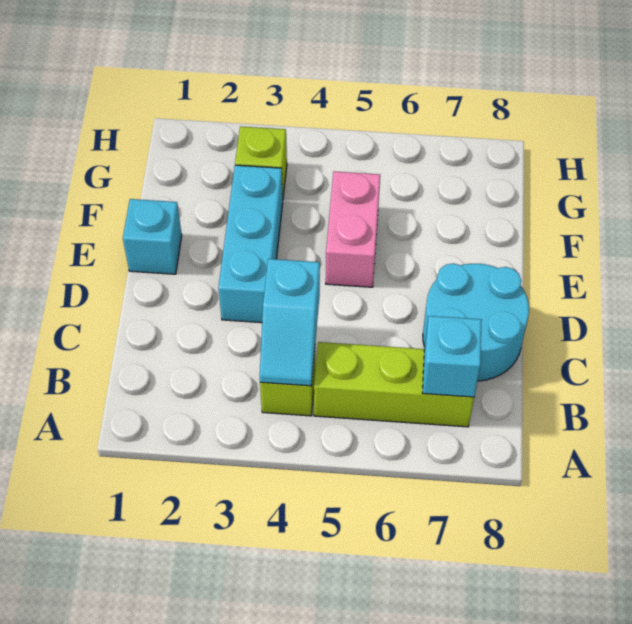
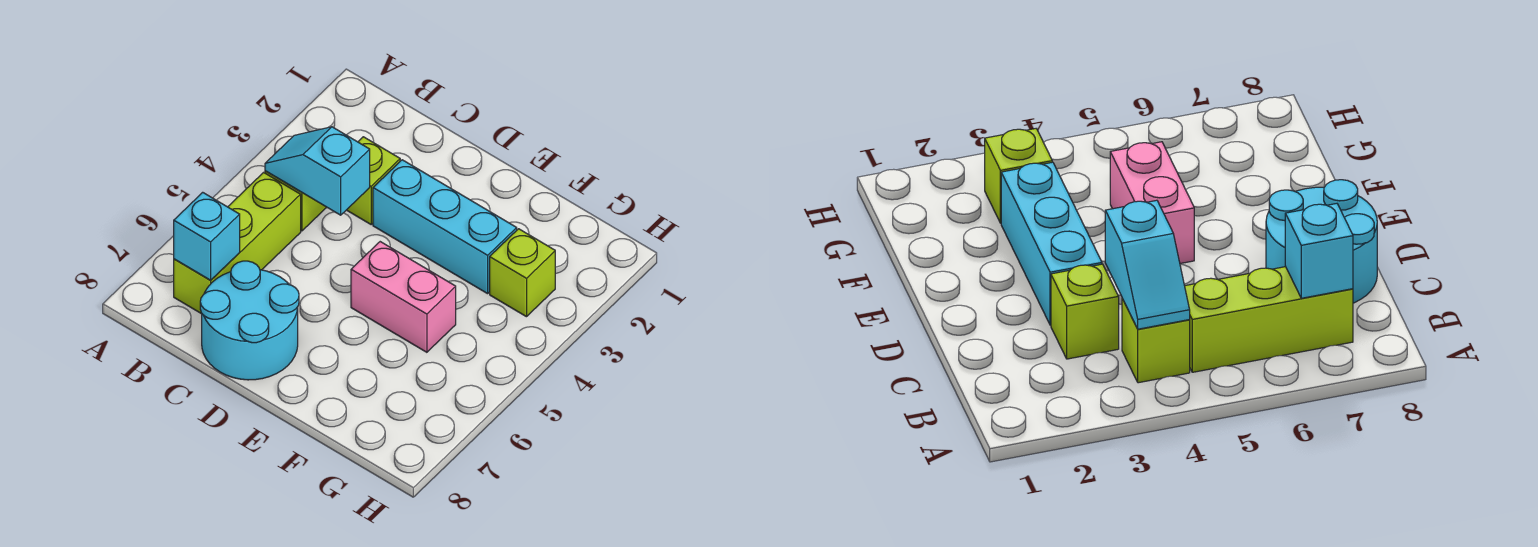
none -> lime brick C3 level 1
cyan brick E1 level 1 -> none

